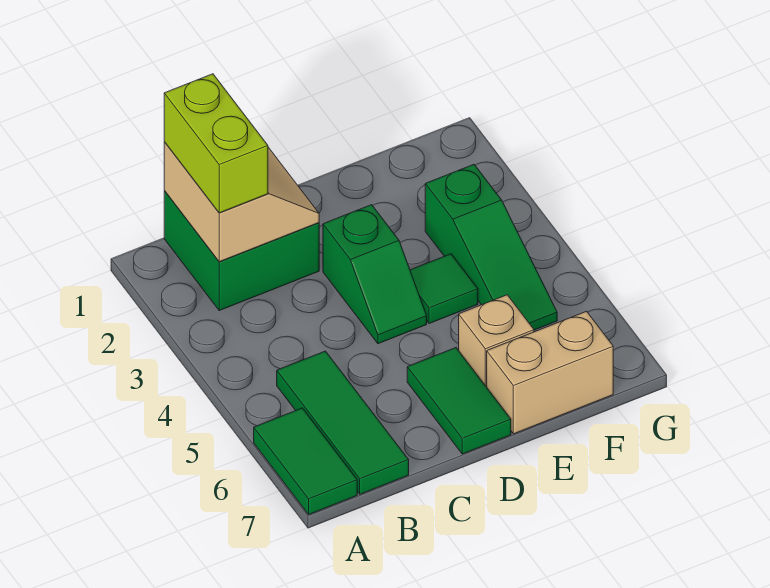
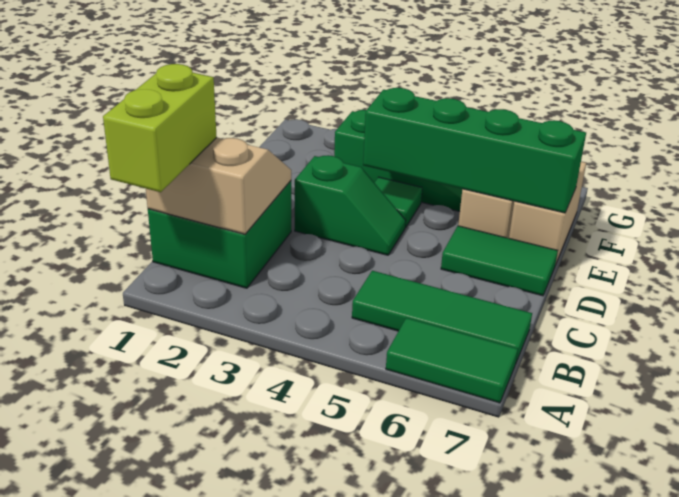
lime brick B1:B2 level 3 -> lime brick A1:B1 level 3
none -> green brick E4:E7 level 2

